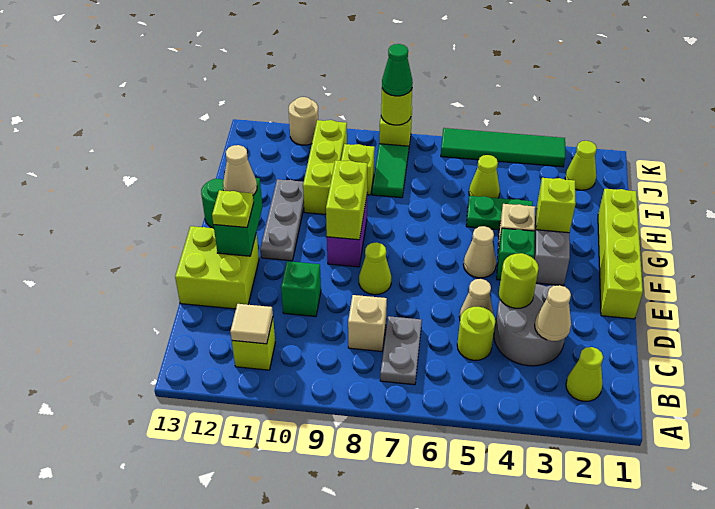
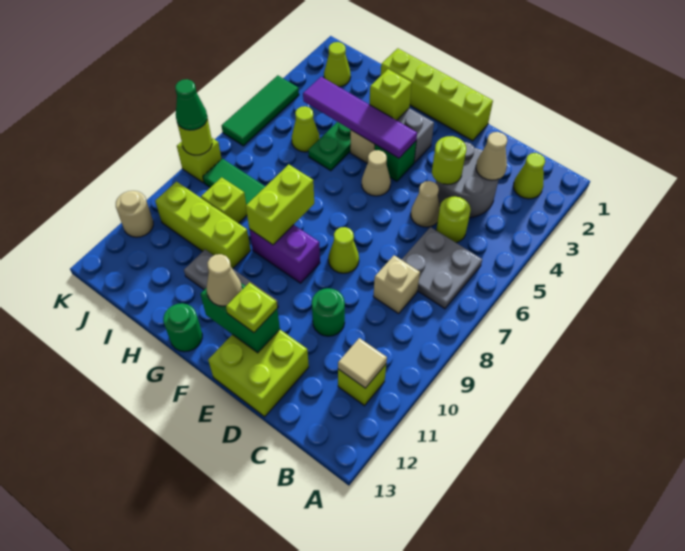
grey plate B7:C7 level 1 -> grey plate B6:C7 level 1
green brick D10 level 1 -> green round brick D10 level 1
none -> purple tile F4:I4 level 2
lime brick F9:G9 level 2 -> lime brick G8:G9 level 2
green tile K3:K6 level 1 -> green tile K4:K6 level 1

